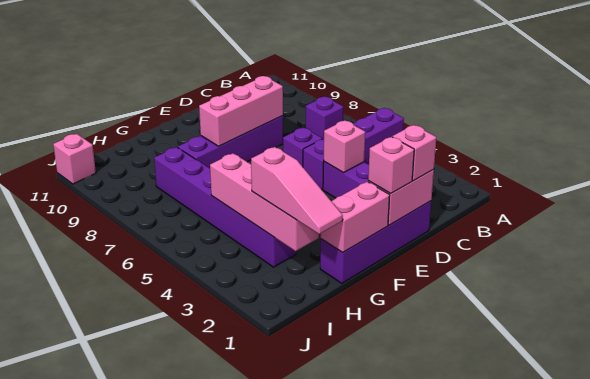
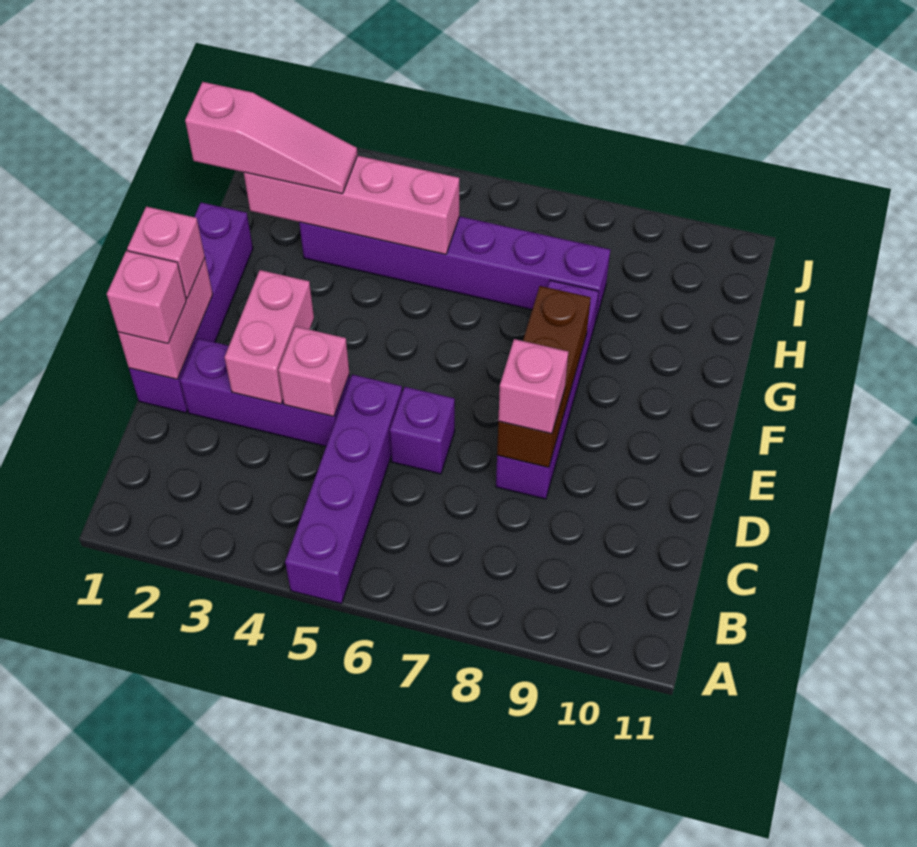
purple brick B7 level 1 -> none
pink brick D8:F8 level 2 -> brown brick D8:F8 level 2
pink brick F1:G1 level 2 -> pink brick D3:E3 level 2
pink slope H1:H3 level 3 top 3 -> pink slope H1:H3 level 3 top 1
pink brick J11 level 1 -> pink brick D8 level 3

